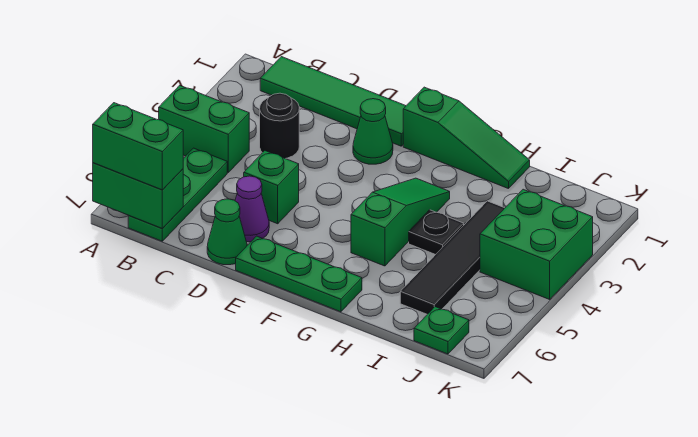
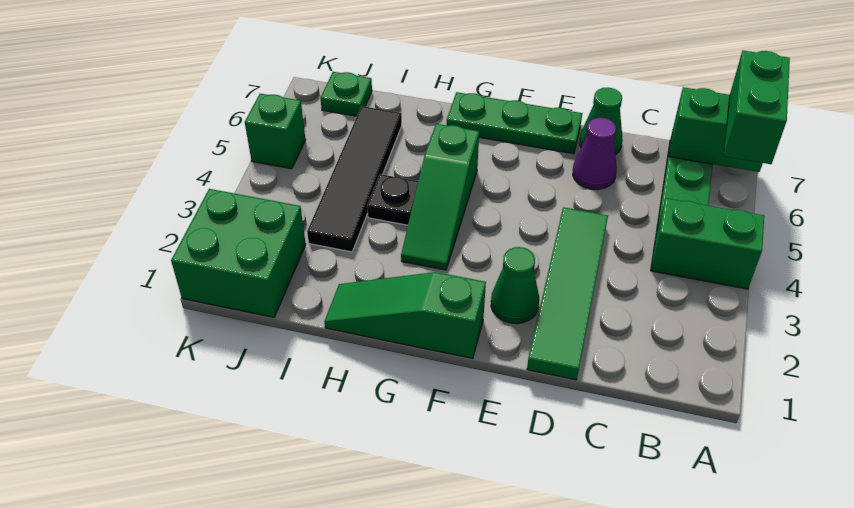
green brick A7:B7 level 3 -> green brick A6:A7 level 3
green tile B1:E1 level 1 -> green tile D1:D4 level 1
black round brick C3 level 1 -> none
green brick D5 level 1 -> green brick K5 level 1
green brick J3:K4 level 1 -> green brick J1:K2 level 1

